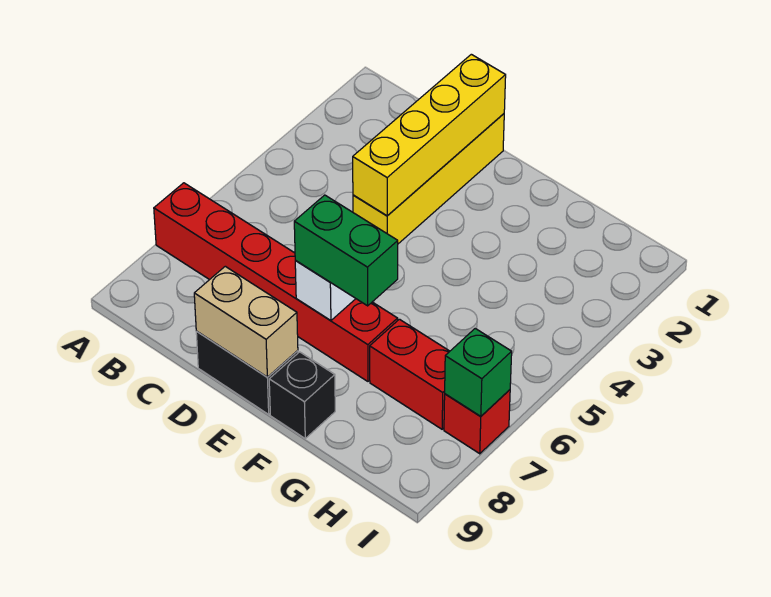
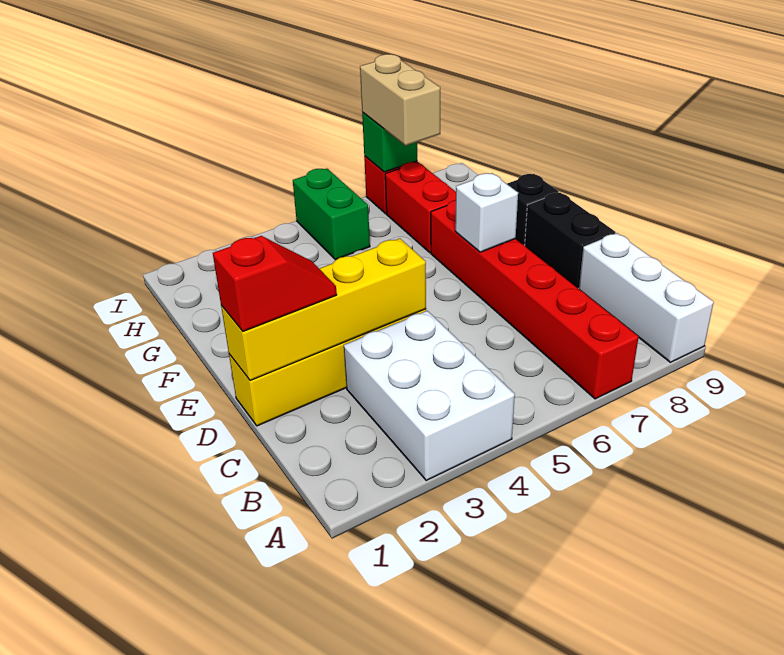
none -> white brick A3:C4 level 1
none -> white brick A9:C9 level 1
none -> red slope D1:D2 level 3 top 1
tan brick D9:E9 level 2 -> tan brick H7:I7 level 3
green brick E7:F7 level 3 -> green brick H5:I5 level 1

